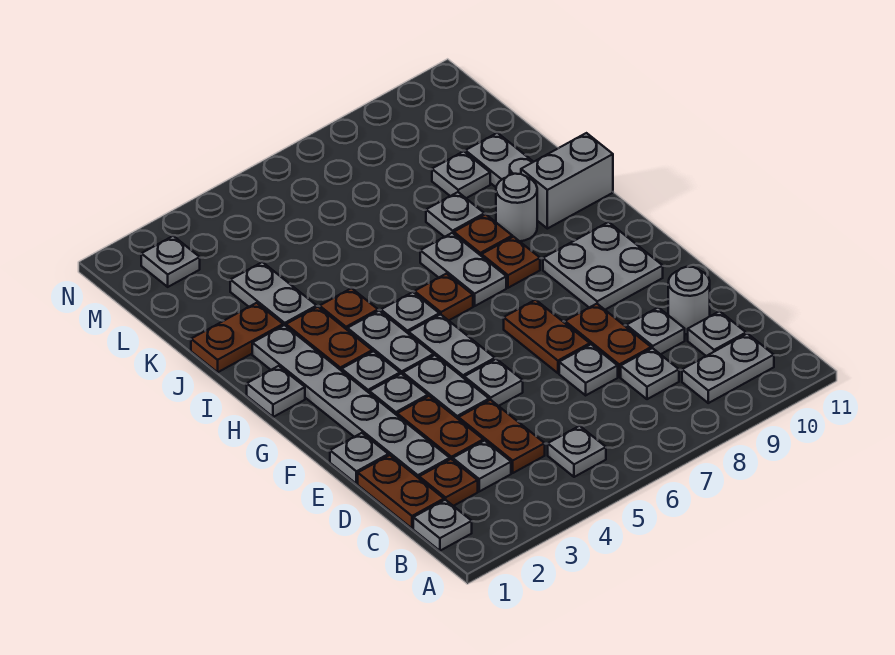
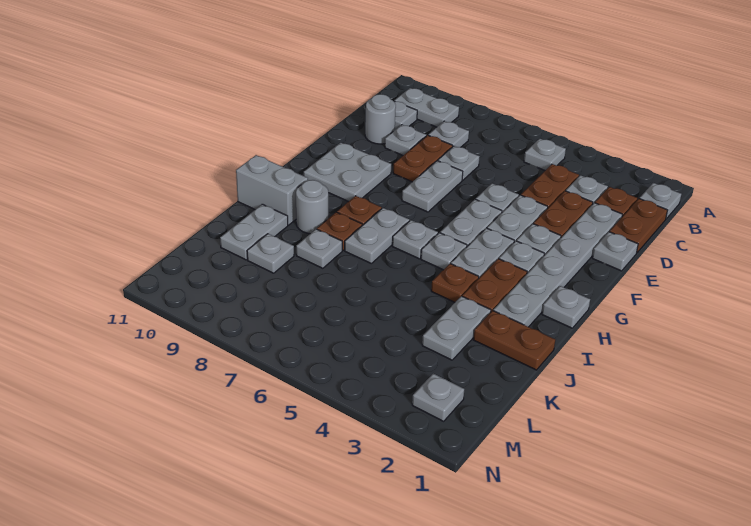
brown plate E7:F7 level 1 -> grey plate E7:F7 level 1
brown plate H6 level 1 -> grey plate H6 level 1

